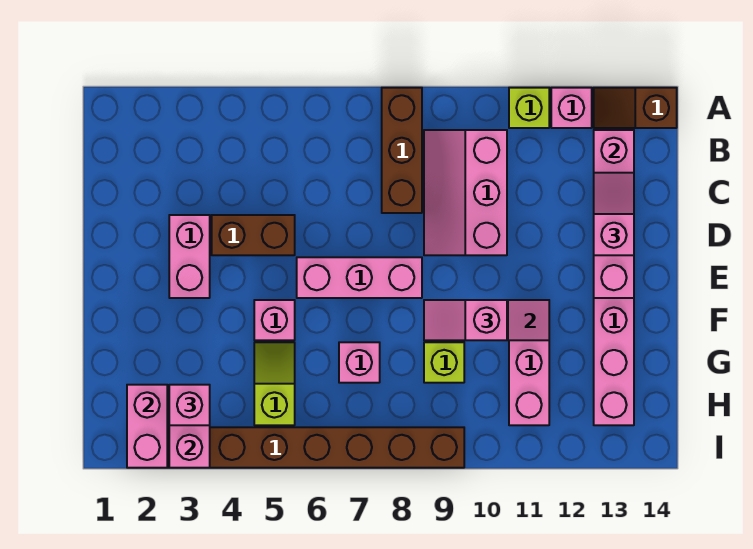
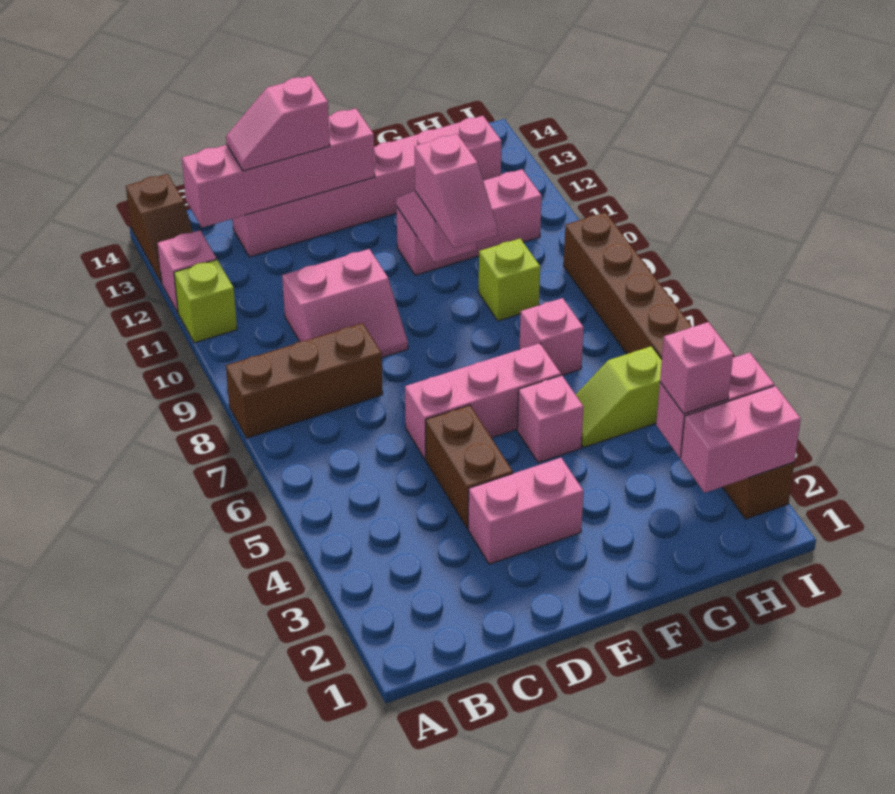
pink slope B9:D10 level 1 top 10 -> pink slope C9:D10 level 1 top 10
pink brick E6:E8 level 1 -> pink brick D6:F6 level 1

